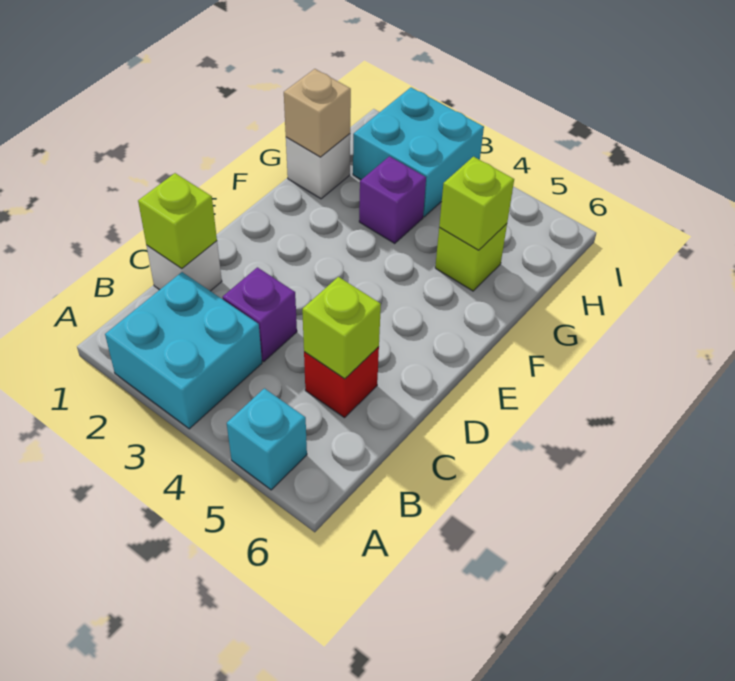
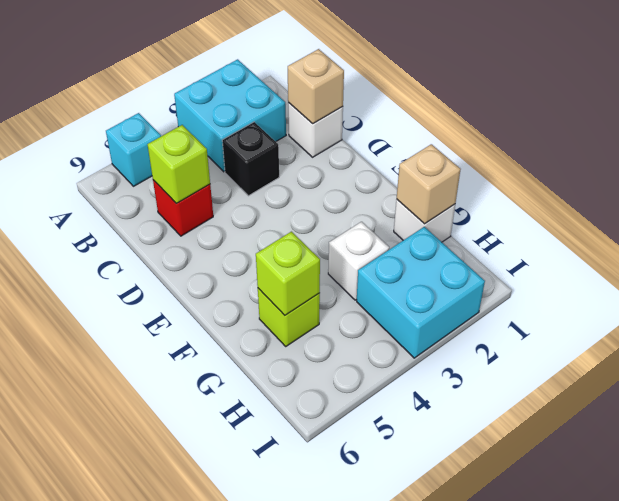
lime brick C1 level 2 -> tan brick C1 level 2
purple brick C3 level 1 -> black brick C3 level 1
purple brick G3 level 1 -> white brick G3 level 1

